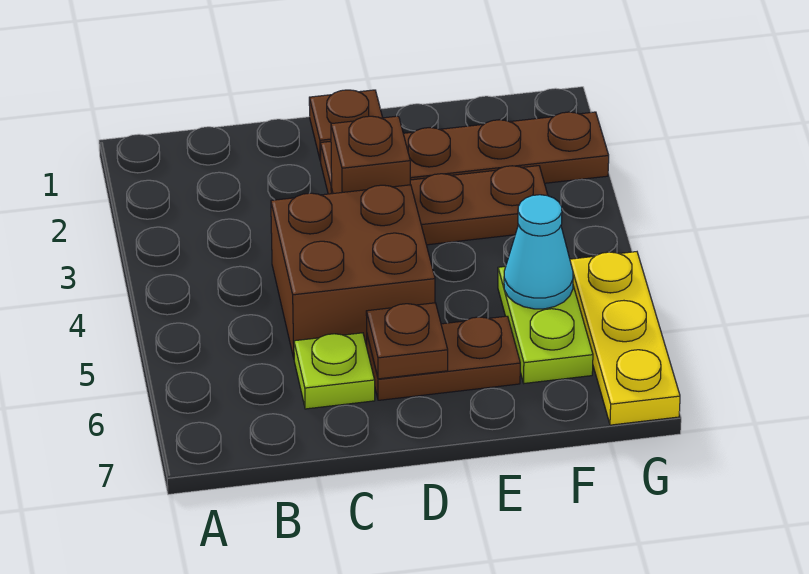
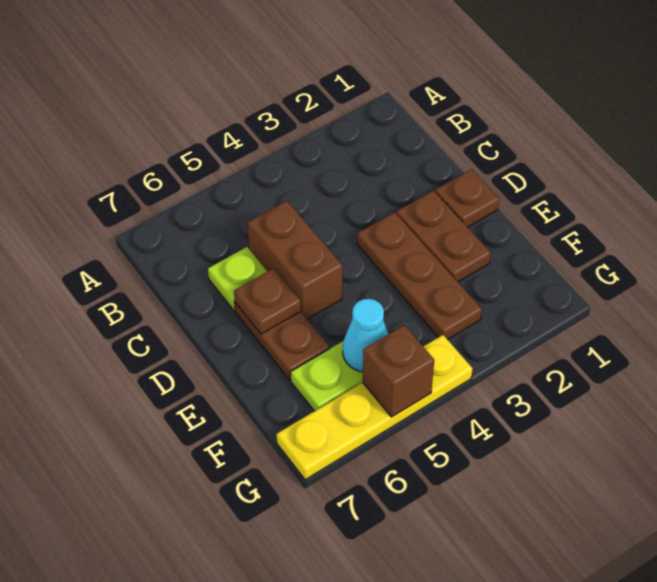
brown brick C4:D5 level 1 -> brown brick C5:D5 level 1
brown plate D2:G2 level 1 -> brown plate D2:E2 level 1
brown brick D3 level 2 -> brown brick G5 level 2
yellow plate G5:G7 level 1 -> yellow plate G4:G7 level 1

